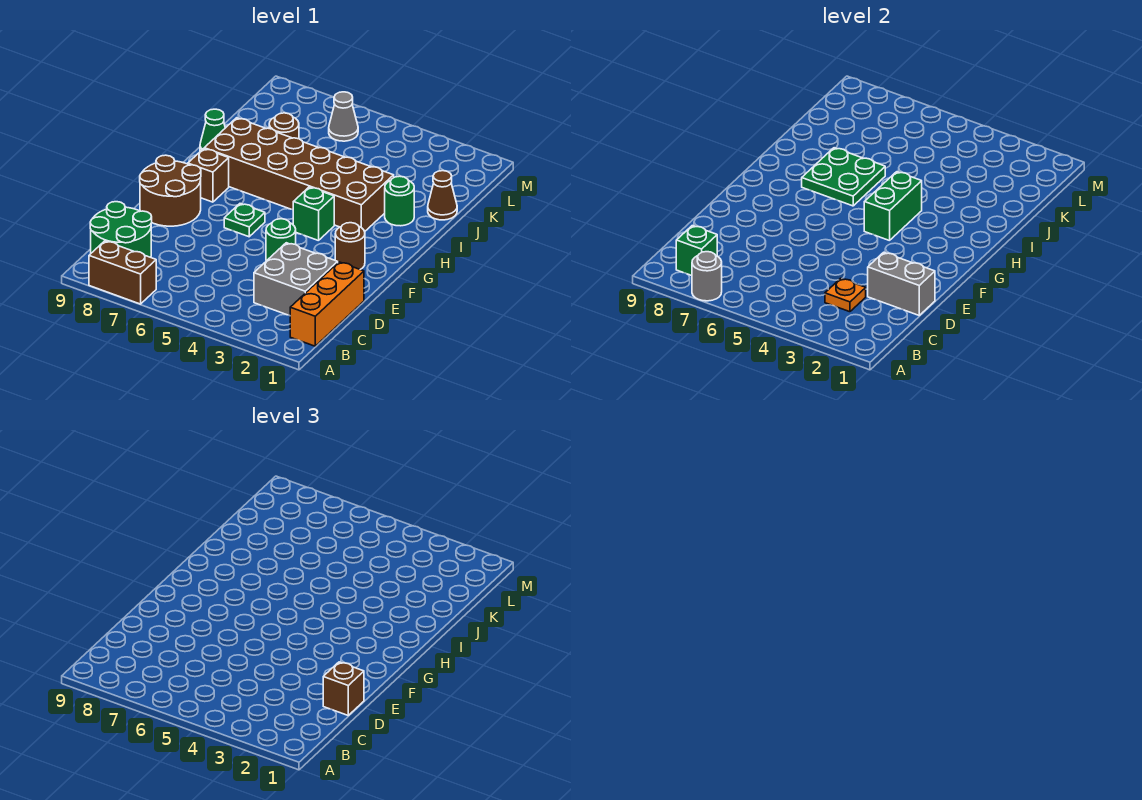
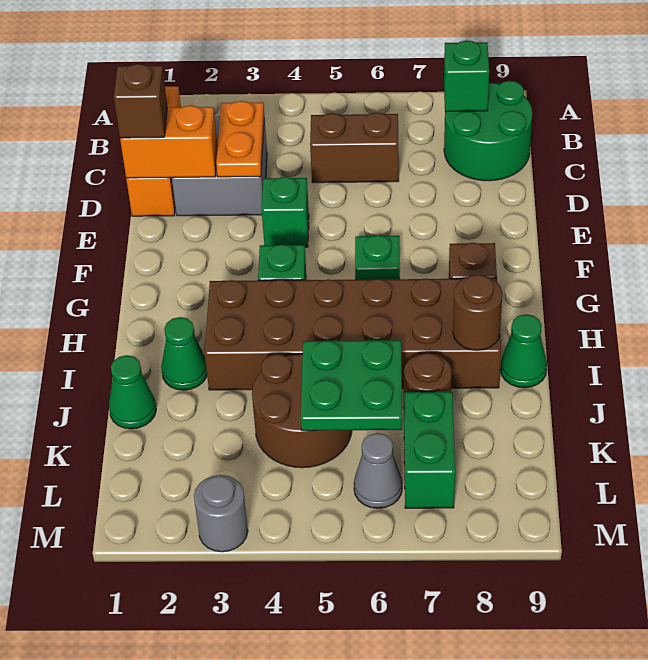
brown brick A7:A8 level 1 -> brown brick C5:C6 level 1
grey round brick A7 level 2 -> grey round brick M3 level 1
orange plate C3 level 2 -> orange plate C3:D3 level 2
grey brick D1:D2 level 2 -> orange brick D1:D2 level 2
green round brick E4 level 1 -> green brick E4 level 1
brown round brick E8:F9 level 1 -> brown round brick J4:K5 level 1
brown round brick F2 level 1 -> brown round brick I8 level 2
green brick G4:H4 level 2 -> green brick K7:L7 level 1
green plate H6:I7 level 2 -> green plate J5:K6 level 2
green round brick I2 level 1 -> green cone I2 level 1
brown cone J1 level 1 -> green cone J1 level 1

